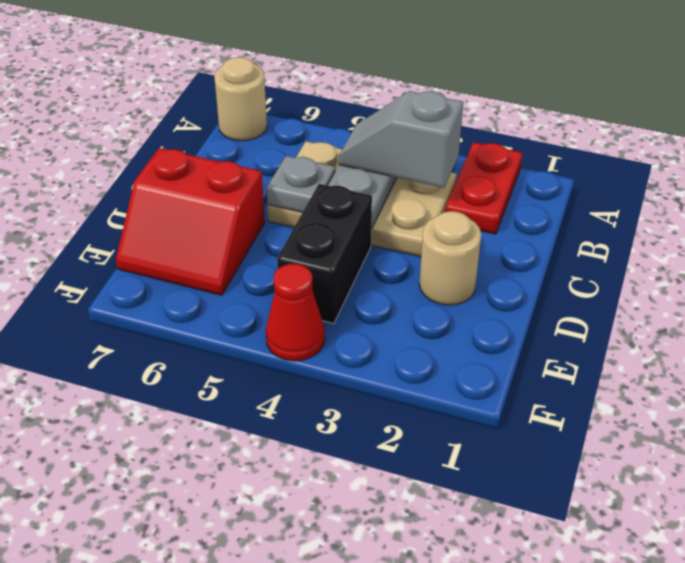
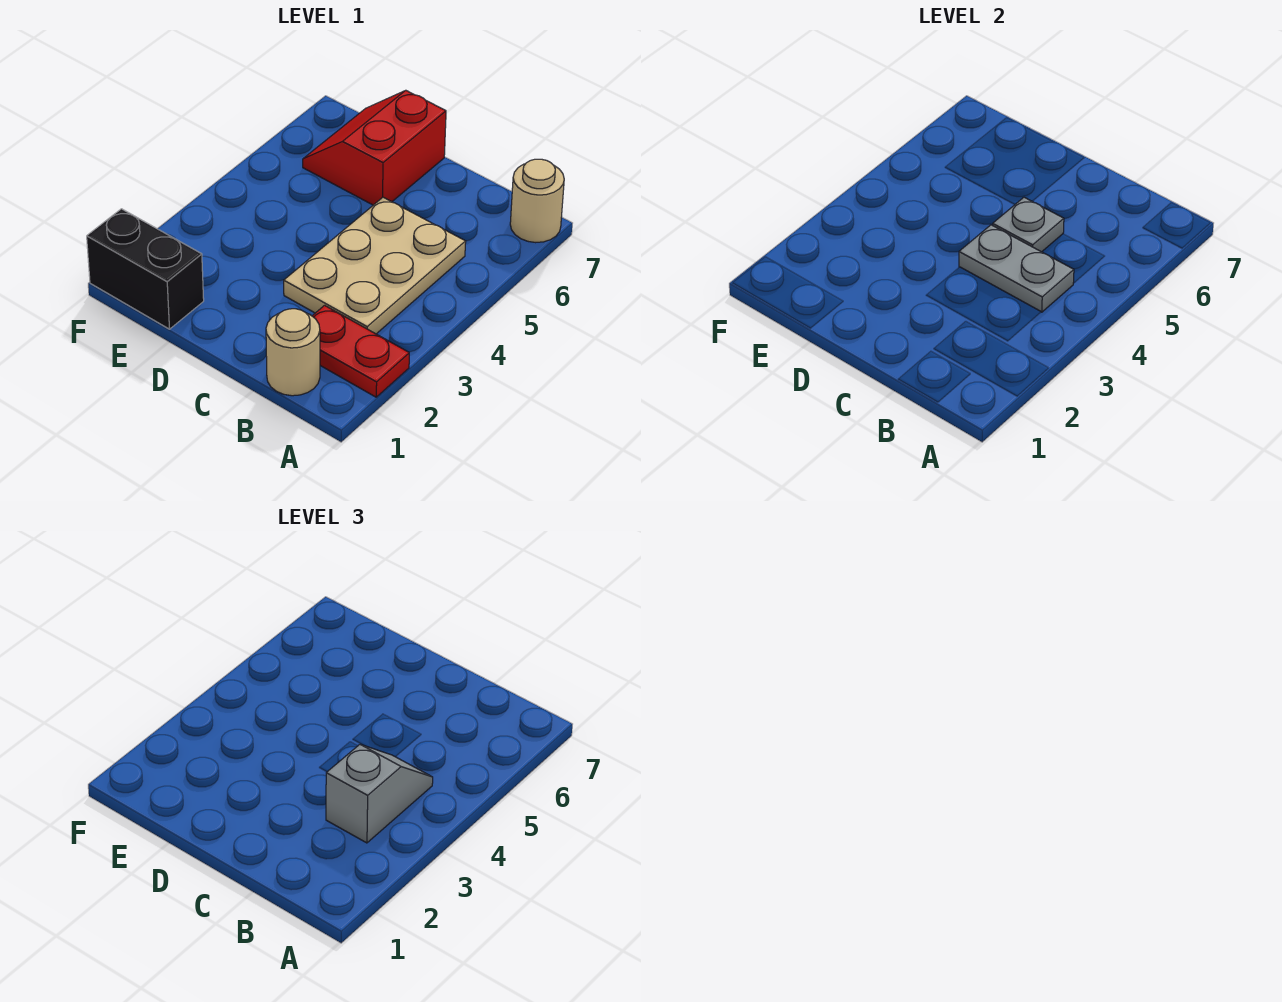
tan round brick D2 level 1 -> tan round brick B1 level 1
black brick D4:E4 level 1 -> black brick E1:F1 level 1
red cone F4 level 1 -> none

